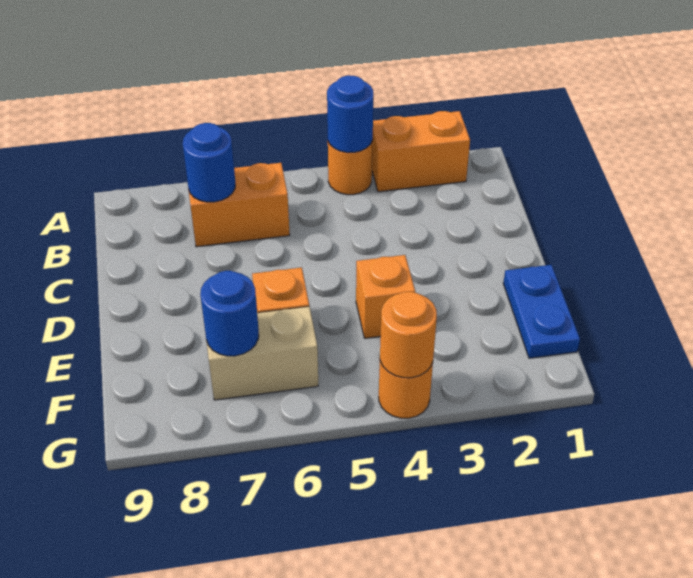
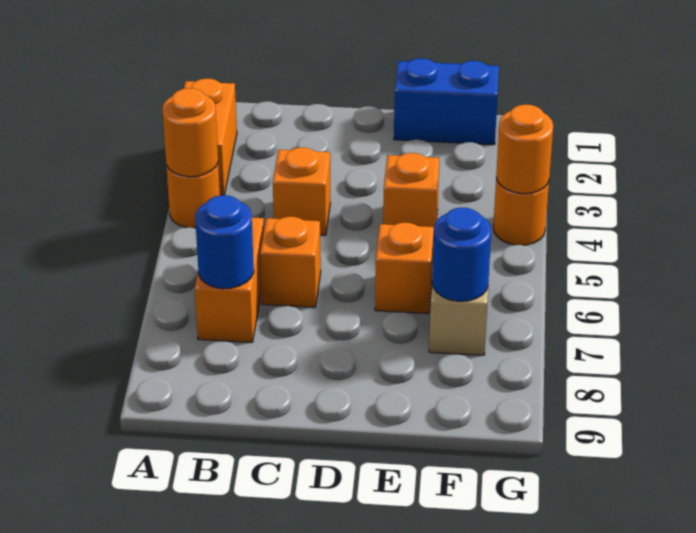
blue round brick A4 level 2 -> orange round brick A4 level 2
none -> orange brick C4 level 1
none -> orange brick C6 level 1
blue plate E1:F1 level 1 -> blue brick E1:F1 level 1

